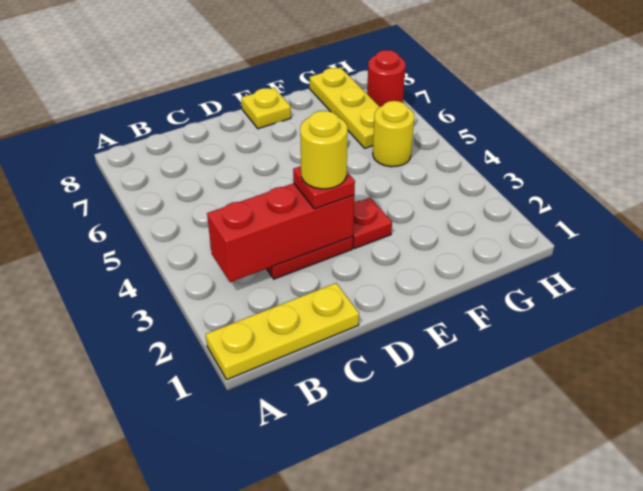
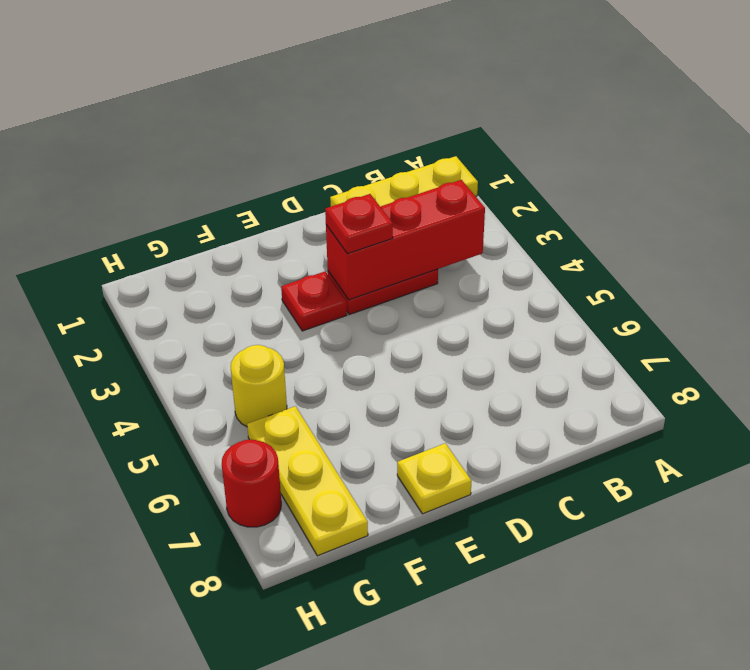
yellow round brick D3 level 4 -> none

